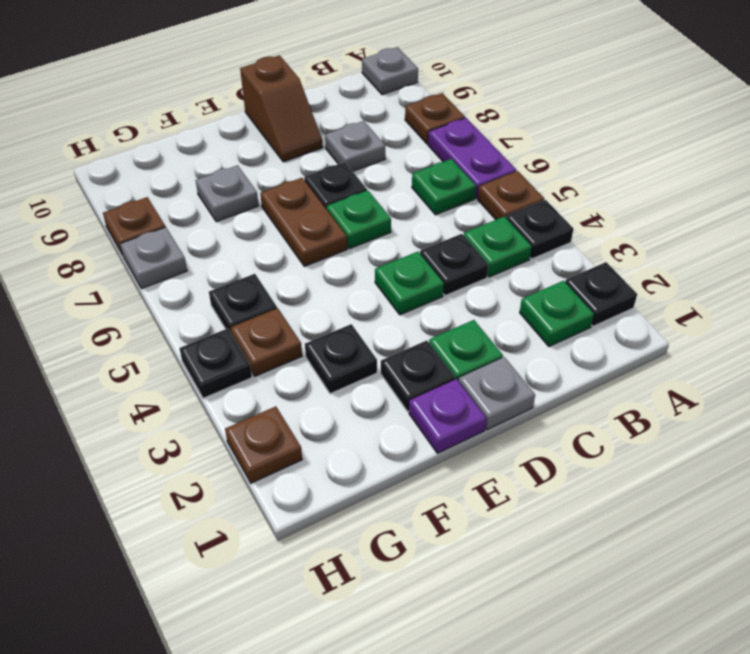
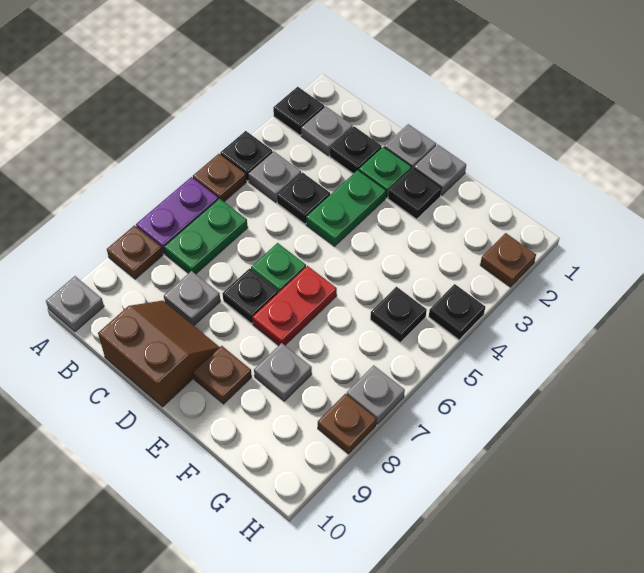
green plate B2 level 1 -> grey plate B2 level 1
green plate B4 level 1 -> grey plate B4 level 1
green plate B6 level 1 -> green plate B6:B7 level 1
green plate D4 level 1 -> green plate D3:D4 level 1
brown slope D9:D10 level 1 top 10 -> brown slope C9:D10 level 1 top 10
purple plate E1 level 1 -> grey plate E1 level 1
brown plate E6:E7 level 1 -> red plate E6:E7 level 1
black plate F3 level 1 -> black plate C2 level 1
brown plate G4 level 1 -> brown plate E9 level 1

